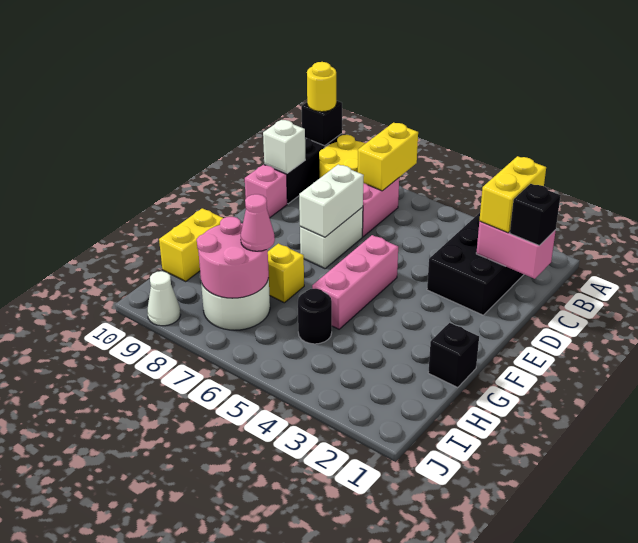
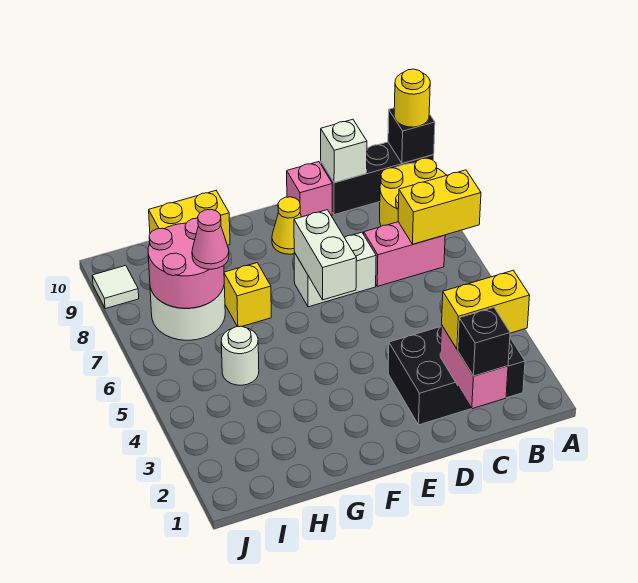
white brick D7:E7 level 2 -> white brick E6:E7 level 2
pink brick E5:G5 level 1 -> none
none -> yellow cone E9 level 1
black brick G1 level 1 -> none
black round brick H5 level 1 -> white round brick H5 level 1
white cone J9 level 1 -> white tile J9 level 1

